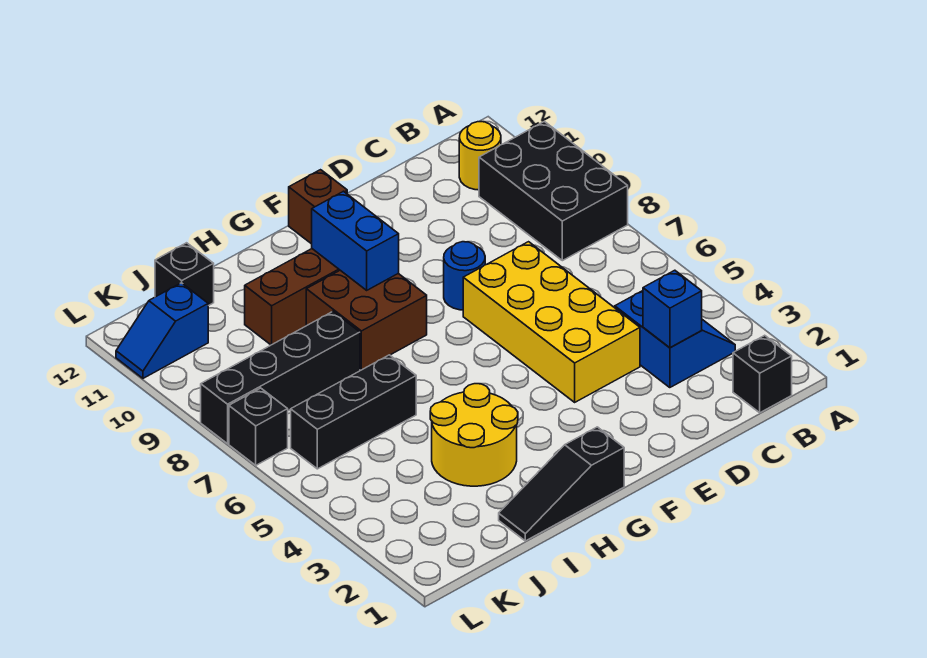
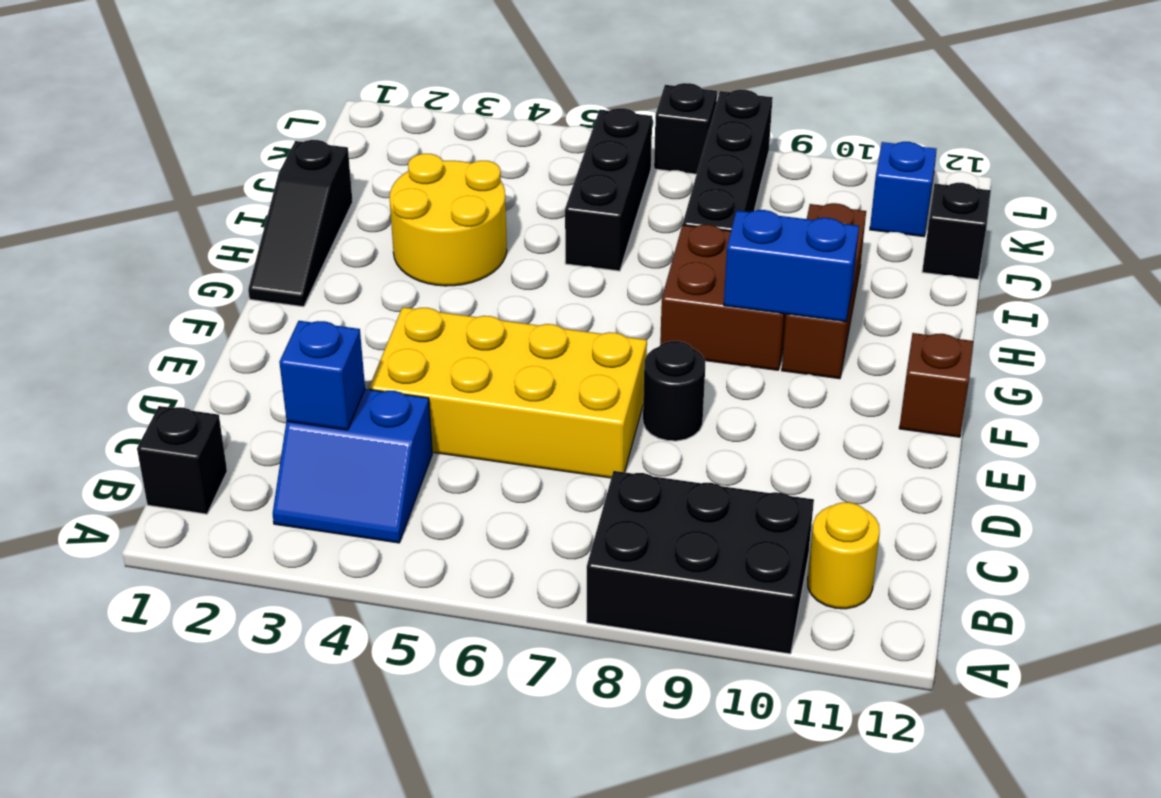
blue round brick E8 level 1 -> black round brick E8 level 1
black slope G1:I1 level 1 top G -> black slope G1:I1 level 1 top I

